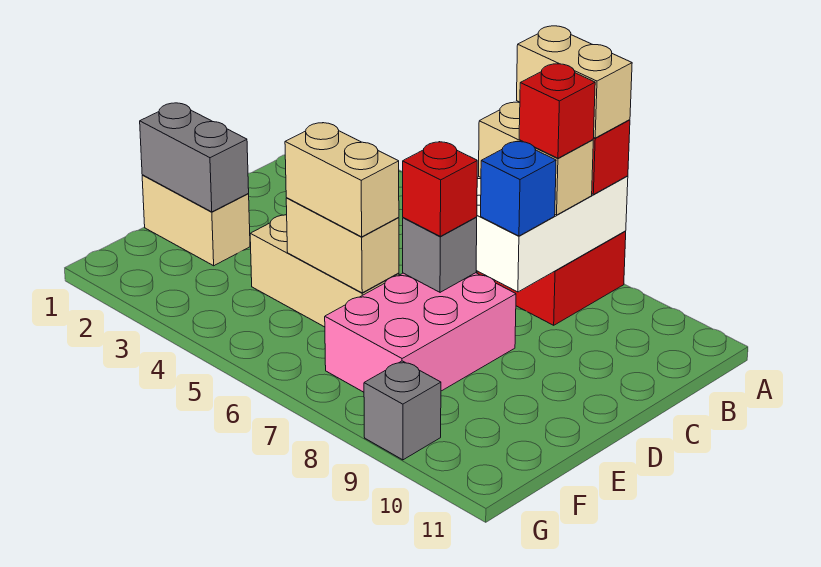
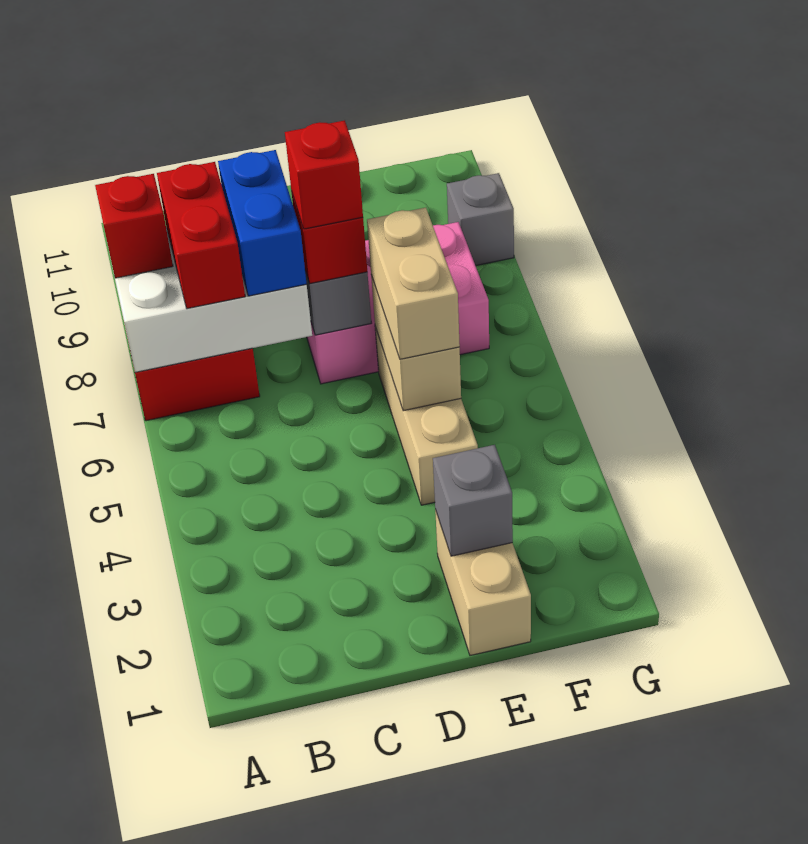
tan brick A7:A8 level 4 -> none
tan brick B7:B8 level 3 -> red brick B7:B8 level 3
red brick B8 level 4 -> red brick D7 level 4
blue brick C8 level 3 -> blue brick C7:C8 level 3
grey brick E1:E2 level 2 -> grey brick E2 level 2

